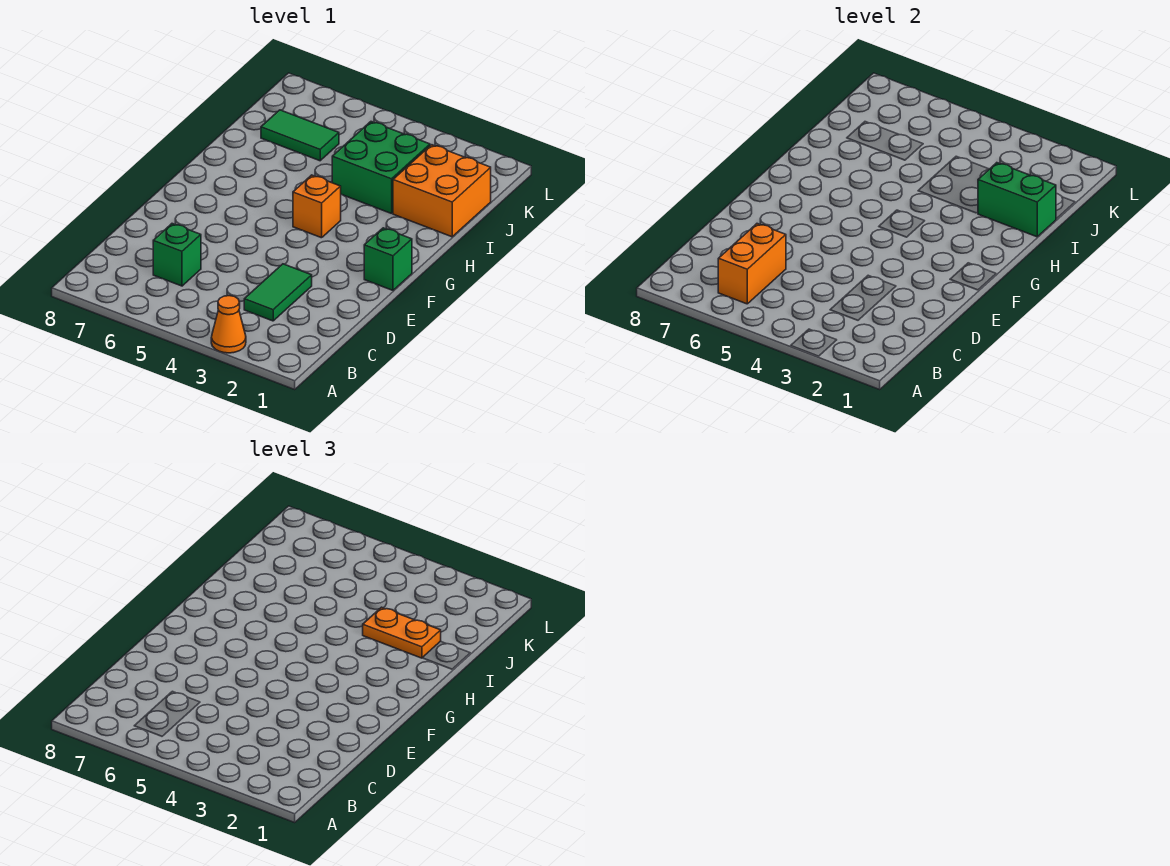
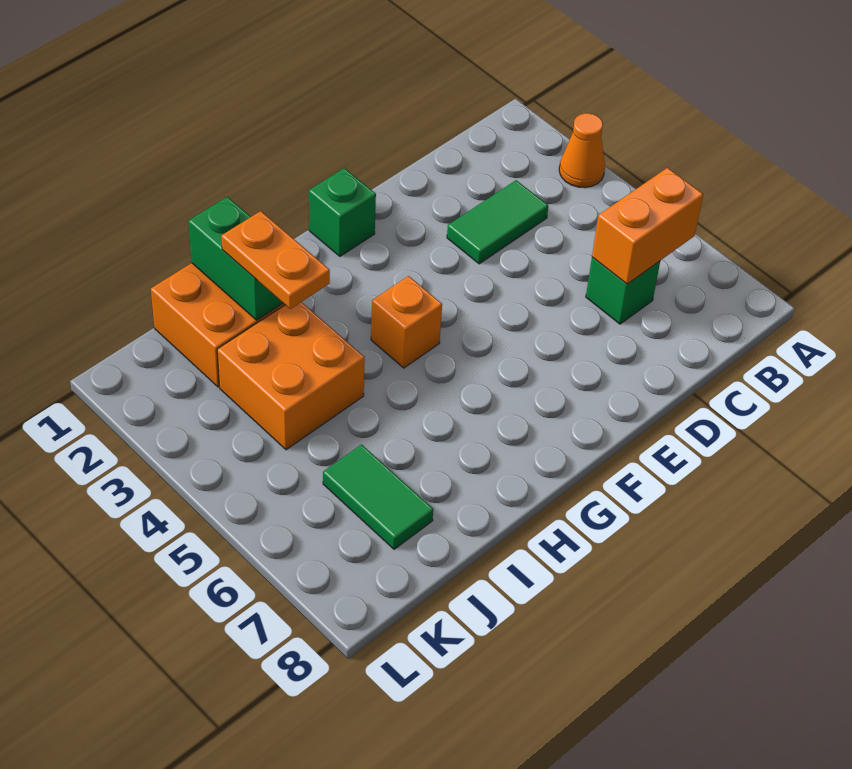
green brick I3:J4 level 1 -> orange brick I3:J4 level 1

